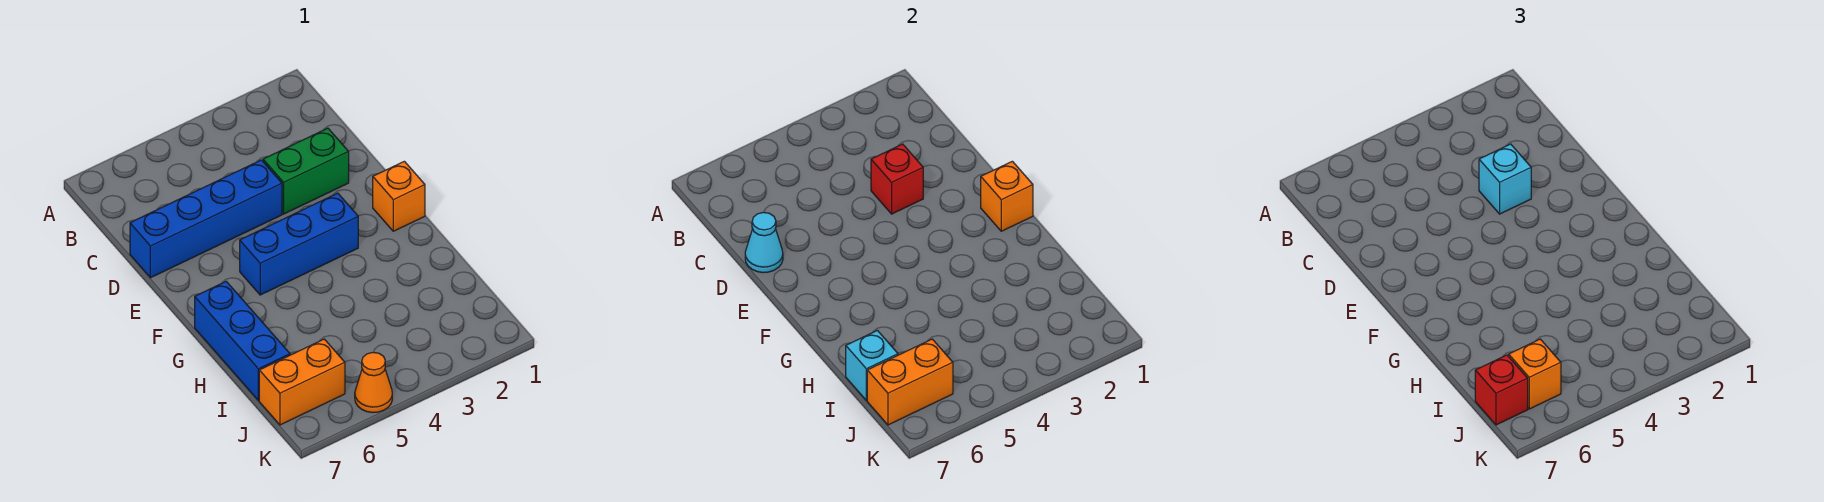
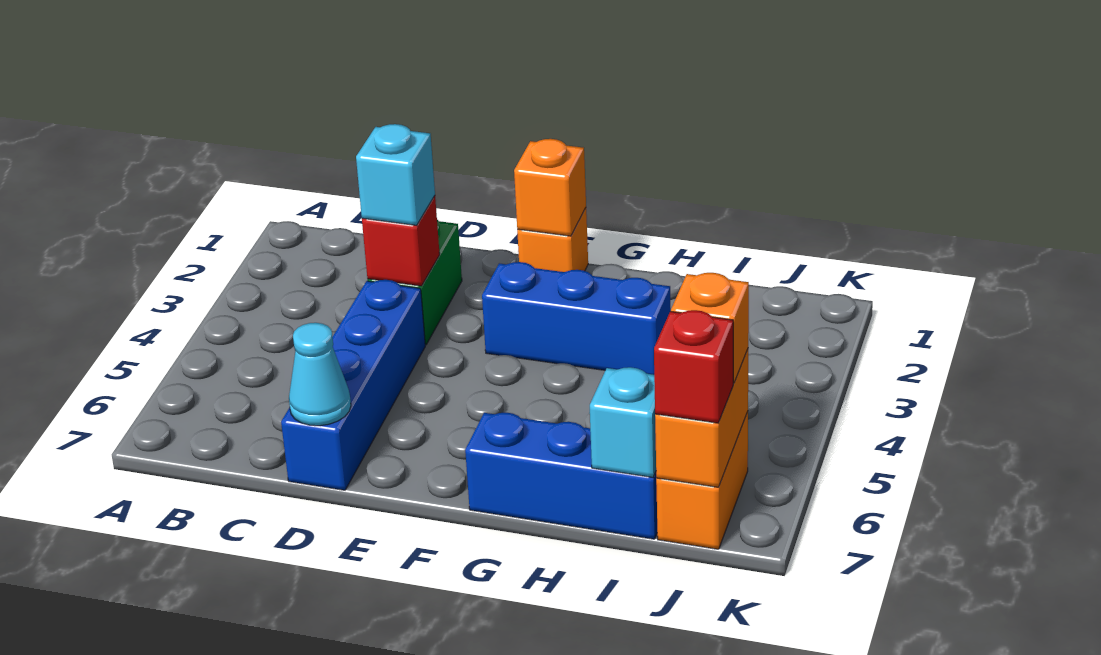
blue brick F3:F5 level 1 -> blue brick F3:H3 level 1
orange cone K5 level 1 -> none

